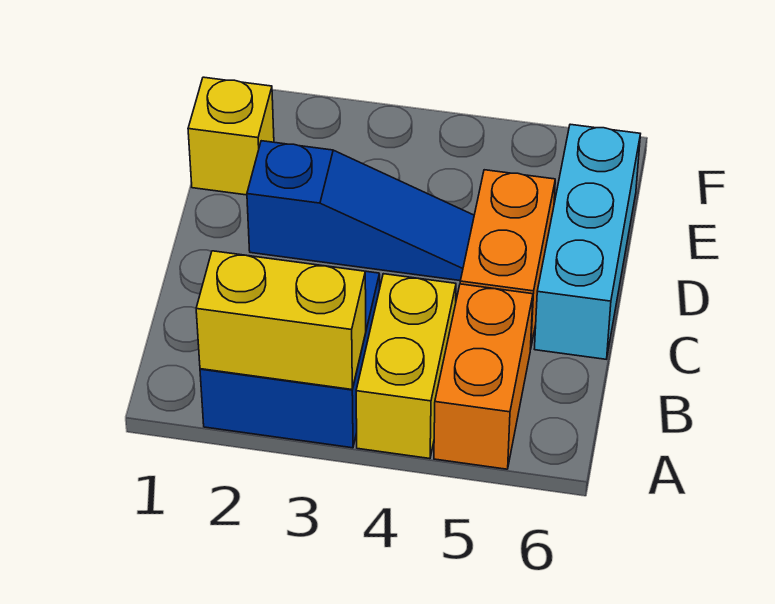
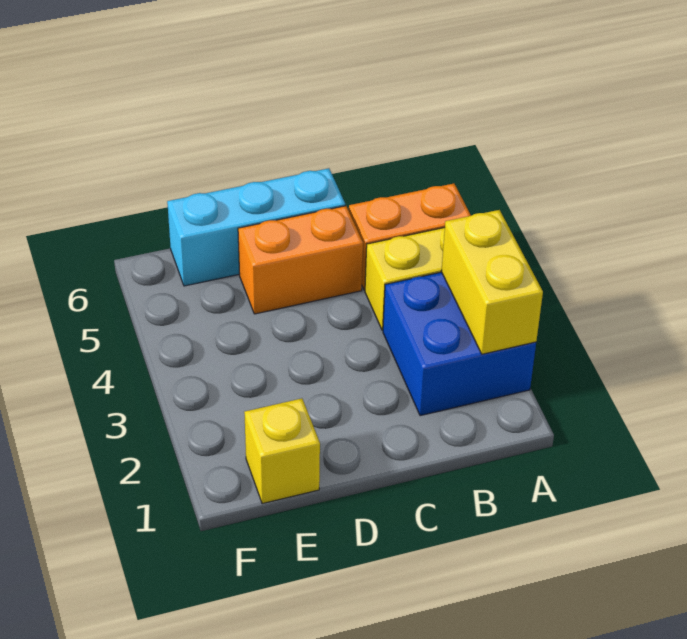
blue slope D2:D4 level 1 top 2 -> none

